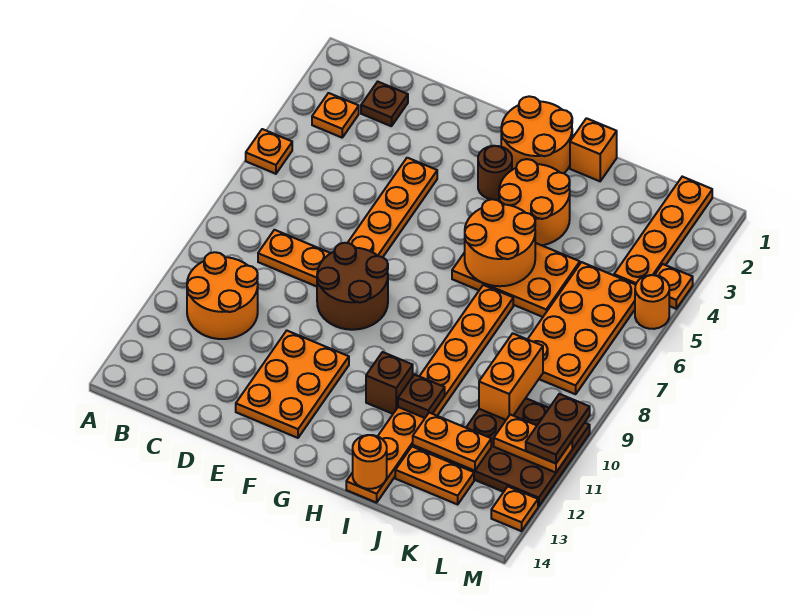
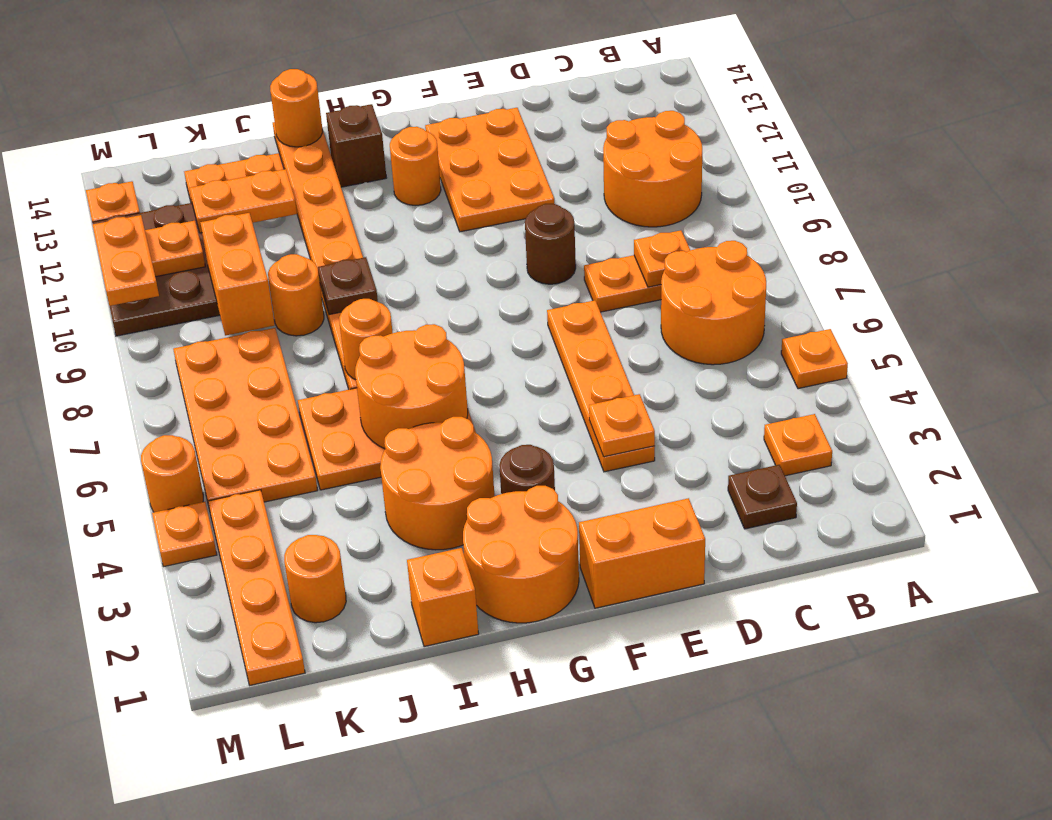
none -> orange round brick B6:C7 level 1
none -> orange plate C8 level 2
none -> orange brick E1:F1 level 1
none -> orange plate E4 level 2
brown round brick E8:F9 level 1 -> brown round brick E9 level 1
none -> orange round brick G12 level 1
brown brick H11 level 1 -> brown brick H13 level 1
none -> orange round brick I7 level 2
brown plate I11 level 2 -> brown plate I9 level 2
none -> orange round brick J9 level 1
none -> orange round brick K2 level 1
brown plate M10:M11 level 3 -> orange plate M10:M11 level 3

